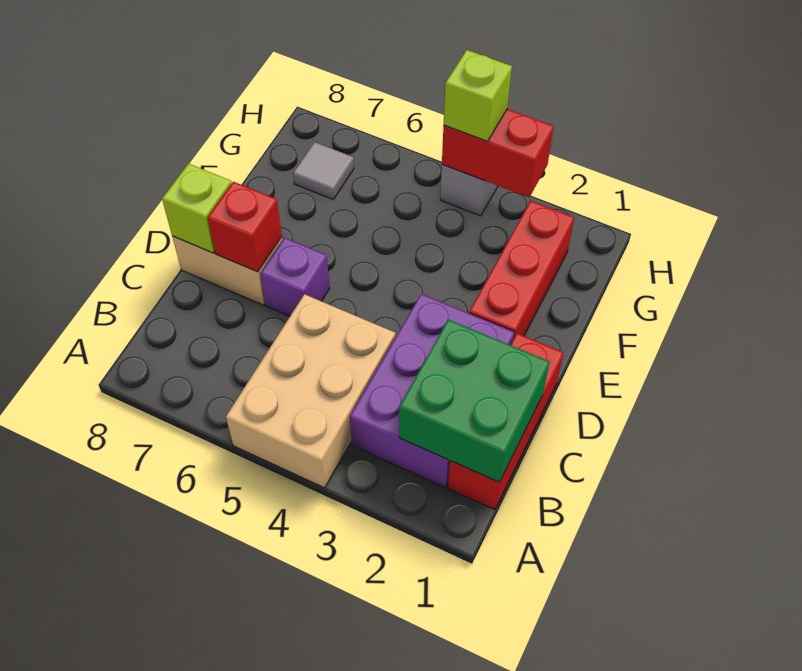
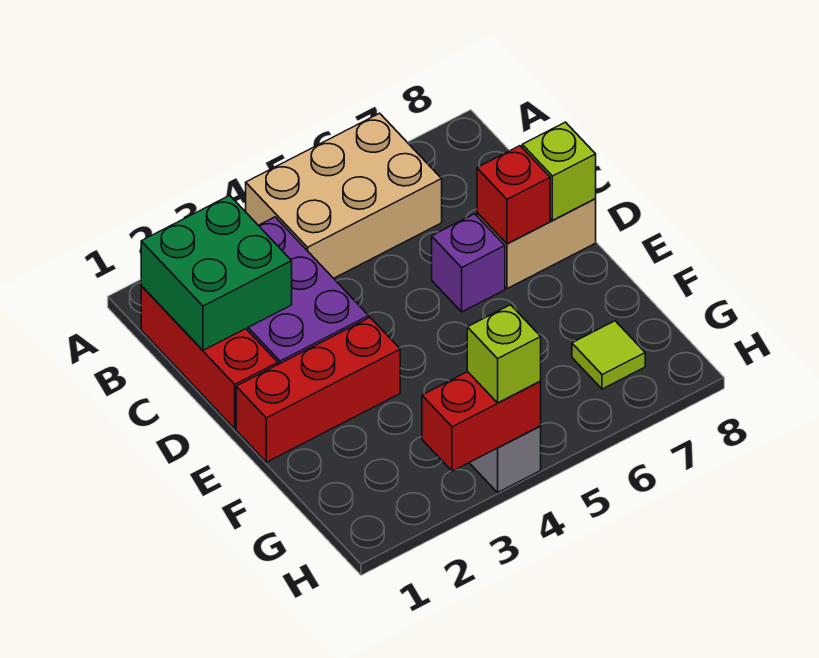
tan brick A4:C5 level 1 -> tan brick A4:B6 level 1
red brick E2:G2 level 1 -> red brick E1:E3 level 1
grey tile G7 level 1 -> lime tile G7 level 1

